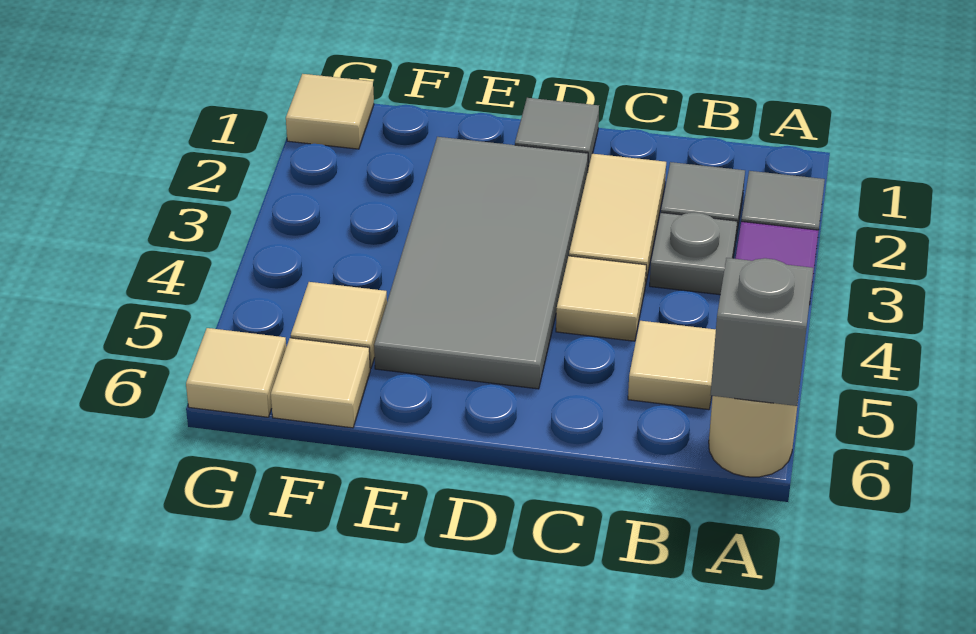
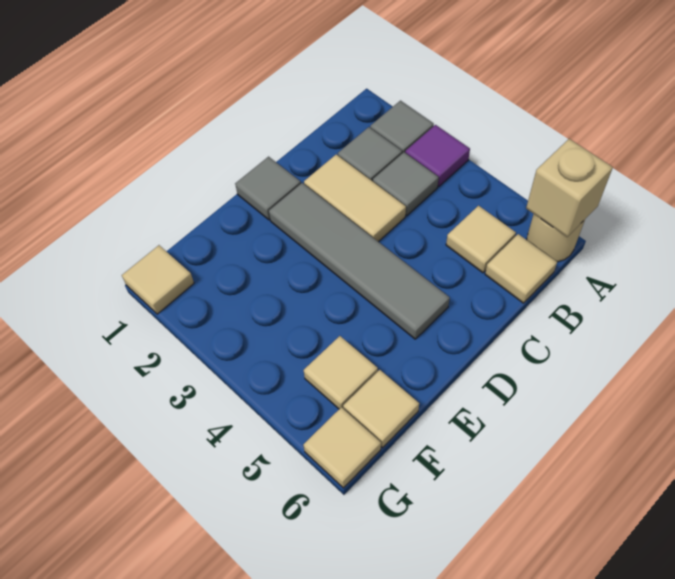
grey brick A6 level 2 -> tan brick A6 level 2
grey plate B3 level 1 -> grey tile B3 level 1
tan tile C4 level 1 -> tan tile B6 level 1
grey tile D2:E5 level 1 -> grey tile D2:D5 level 1

